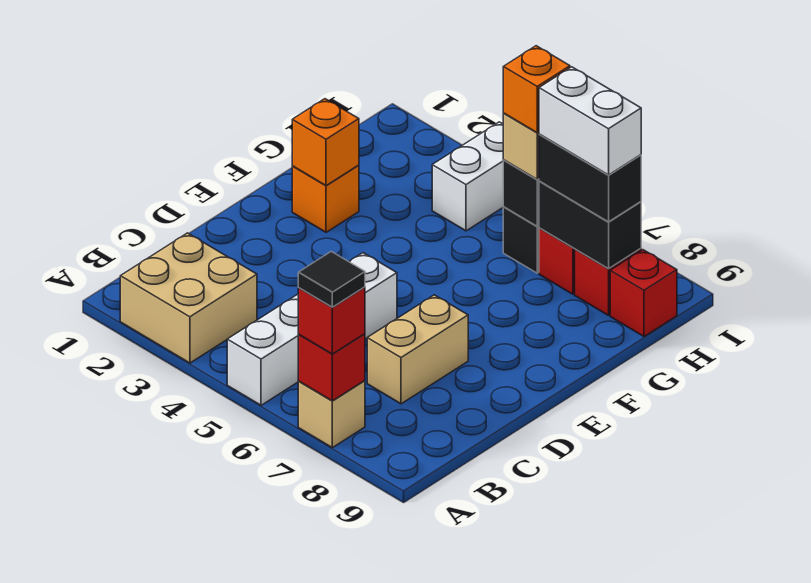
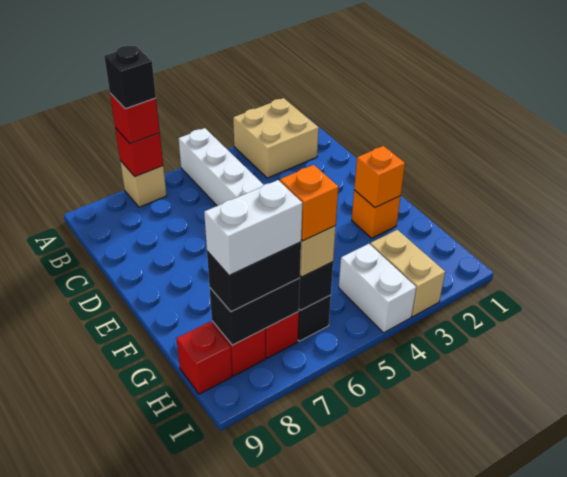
black tile A7 level 4 -> black brick A7 level 4
tan brick C7:D7 level 1 -> tan brick H3:I3 level 1

